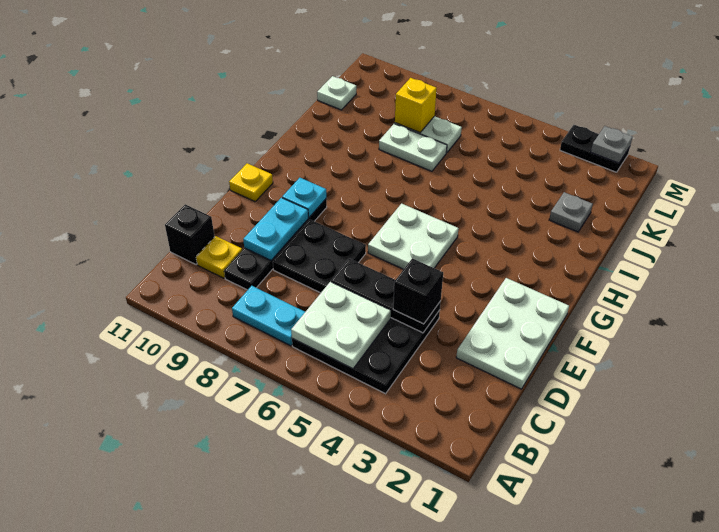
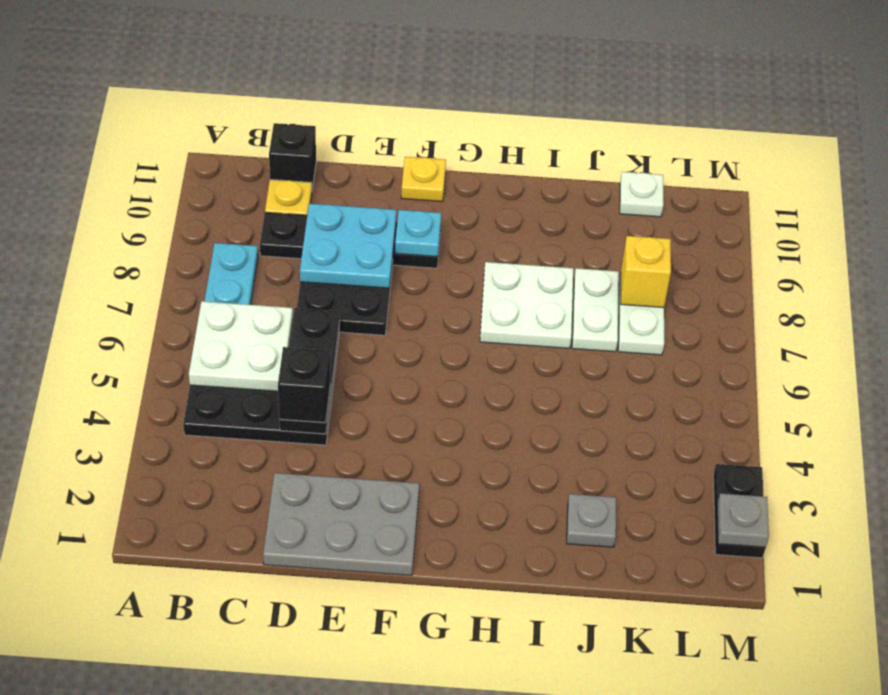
white plate D1:F2 level 1 -> grey plate D1:F2 level 1
cyan plate D9:E9 level 2 -> cyan plate D8:E9 level 2
white plate F5:G6 level 1 -> white plate H7:I8 level 1

